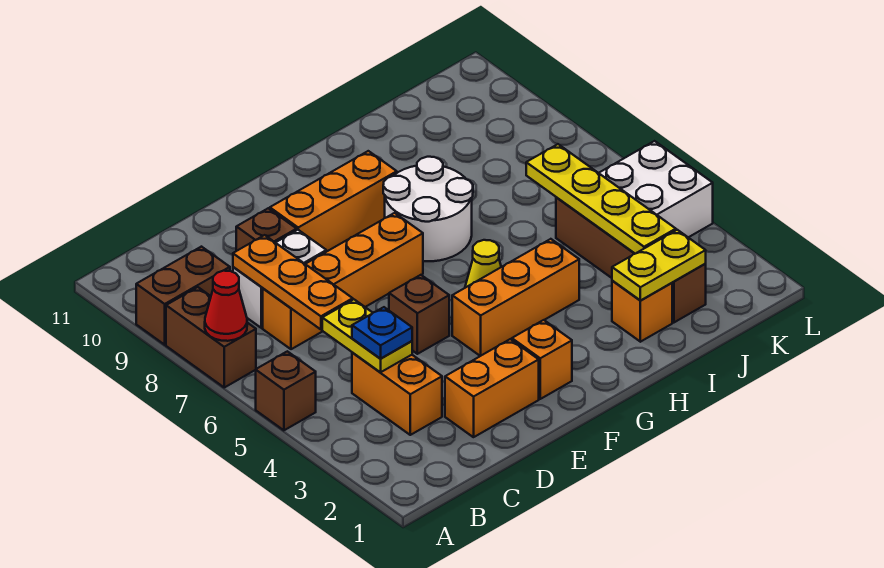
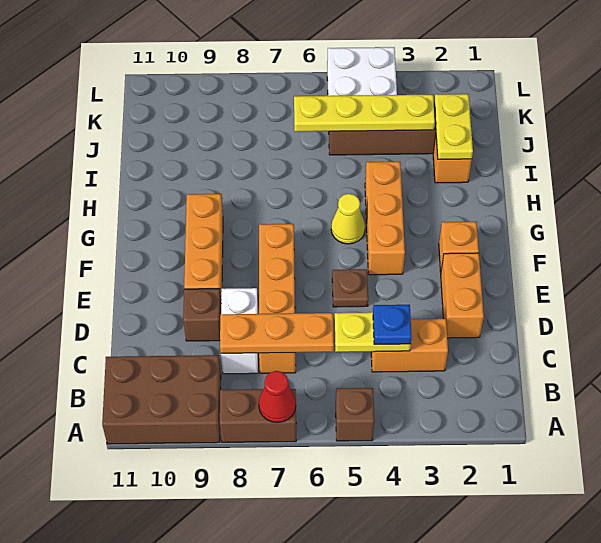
brown brick A9:B9 level 1 -> brown brick A9:B11 level 1
brown brick E5 level 1 -> brown plate E5 level 1
white round brick G7:H8 level 1 -> none

